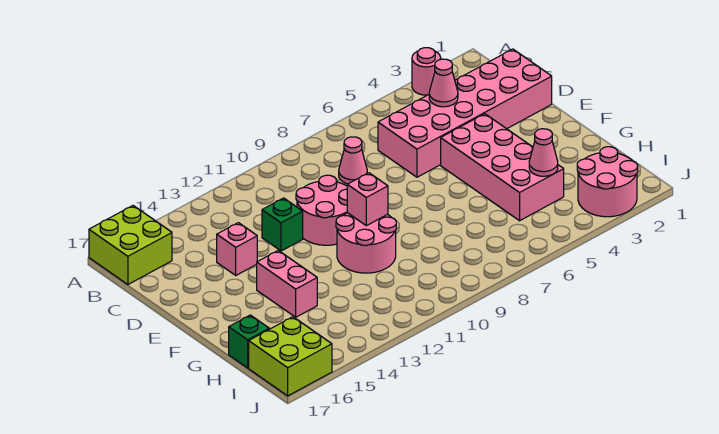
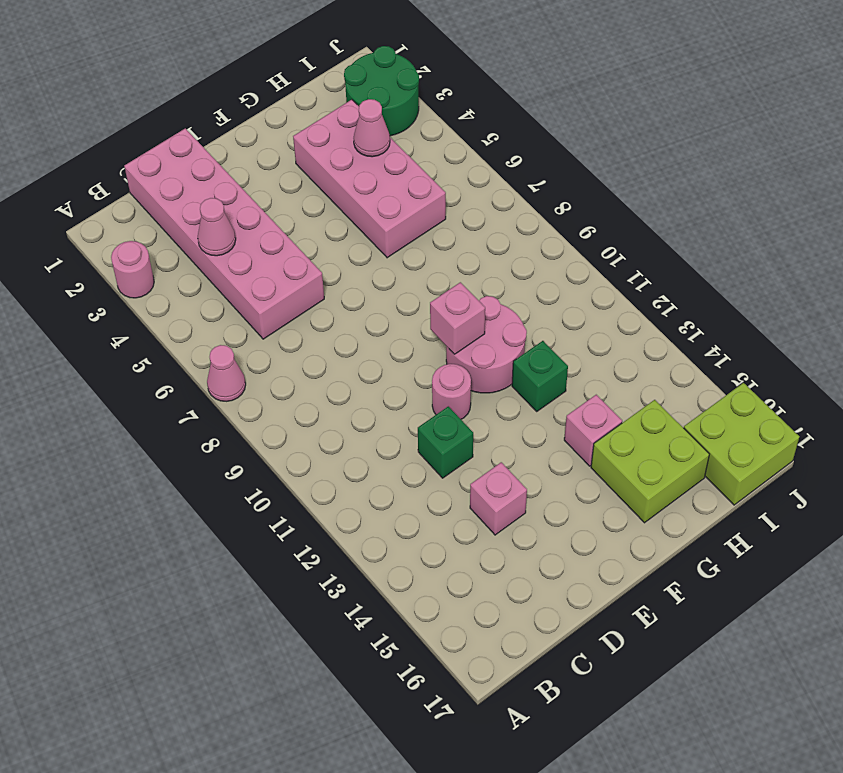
lime brick A16:B17 level 1 -> lime brick G15:H16 level 1
pink cone C8 level 1 -> pink cone A7 level 1
pink round brick D10:E11 level 1 -> pink round brick E11 level 1
pink brick E4:H5 level 1 -> pink brick G3:H6 level 1
pink brick F14:G14 level 1 -> pink brick G14 level 1
green brick H17 level 1 -> green brick G12 level 1
pink round brick I2:J3 level 1 -> green round brick I2:J3 level 1

